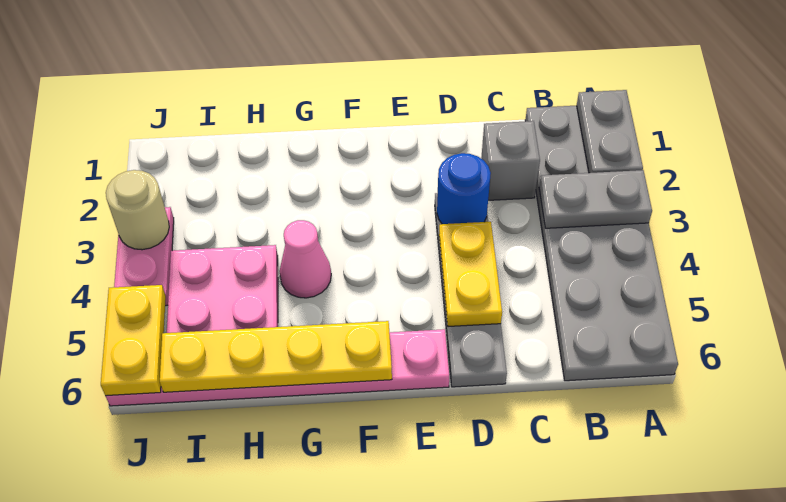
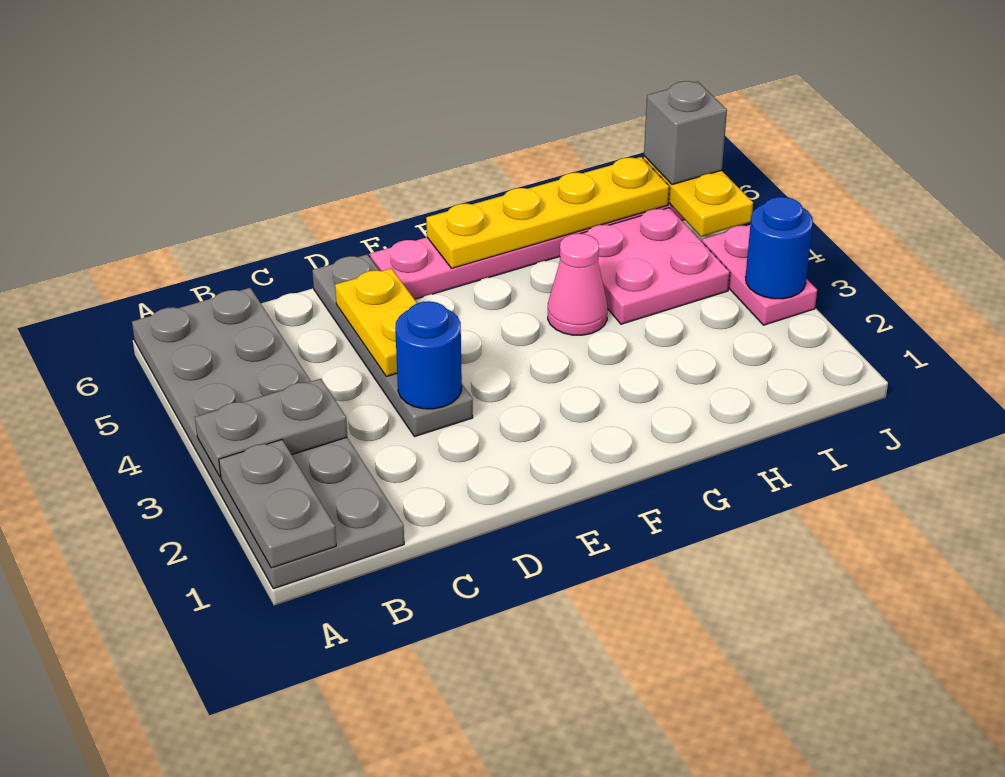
grey brick C2 level 1 -> grey brick J6 level 3
tan round brick J3 level 2 -> blue round brick J3 level 2

